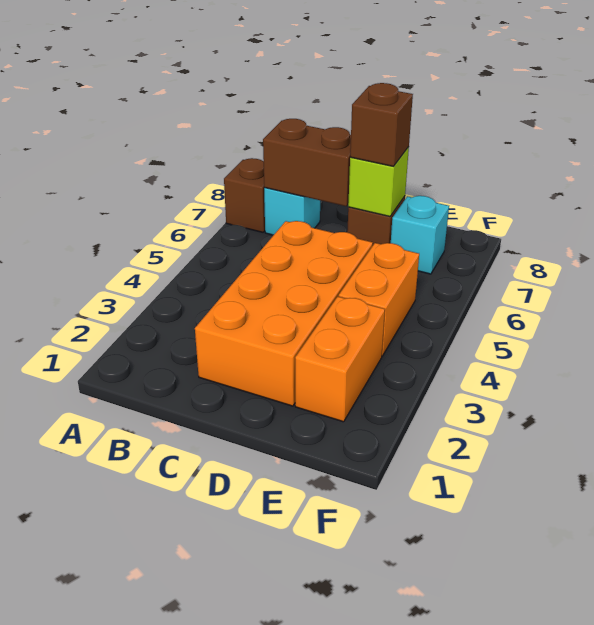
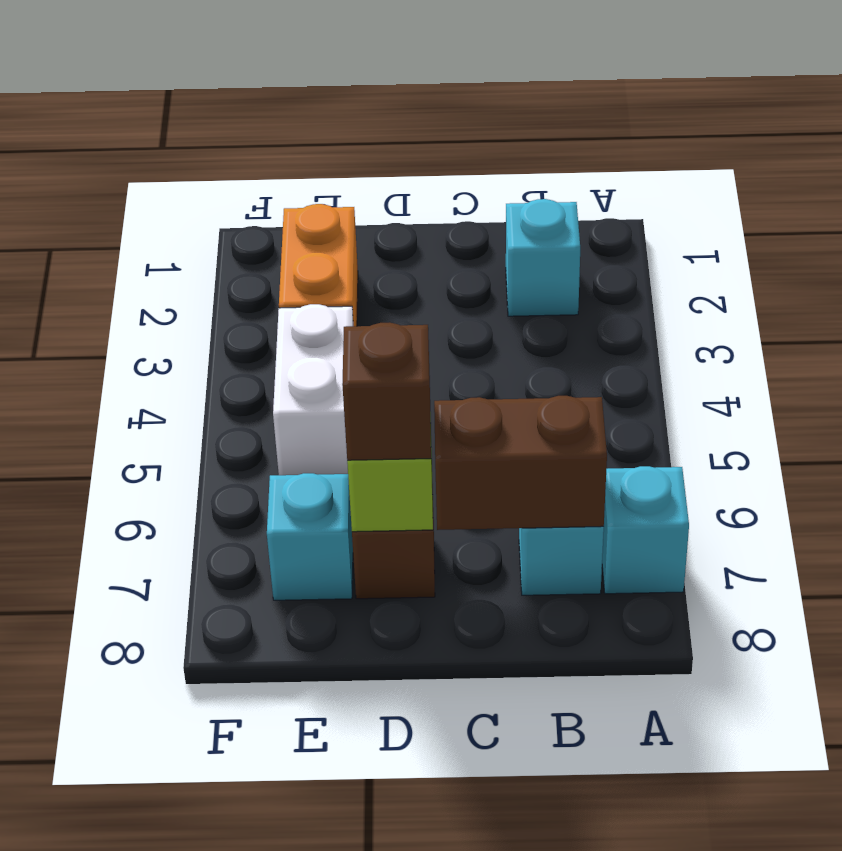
brown brick A7 level 1 -> cyan brick A7 level 1
none -> cyan brick B2 level 1
orange brick C2:D5 level 1 -> none
orange brick E4:E5 level 1 -> white brick E4:E5 level 1

